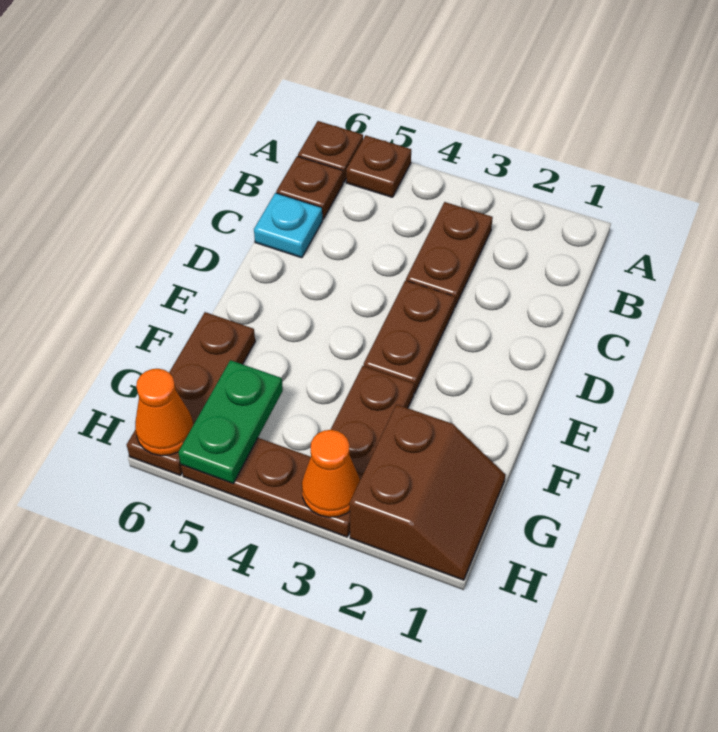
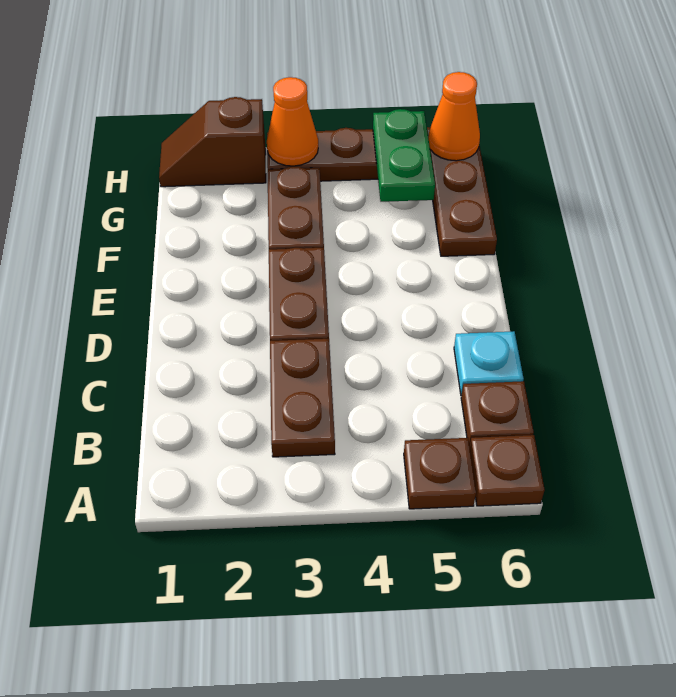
brown slope G1:H2 level 1 top 2 -> brown slope H1:H2 level 1 top 2

